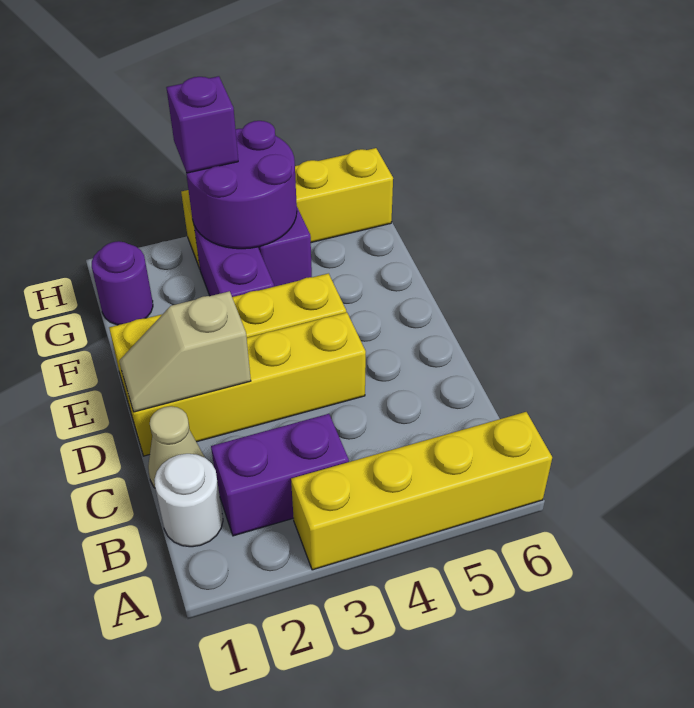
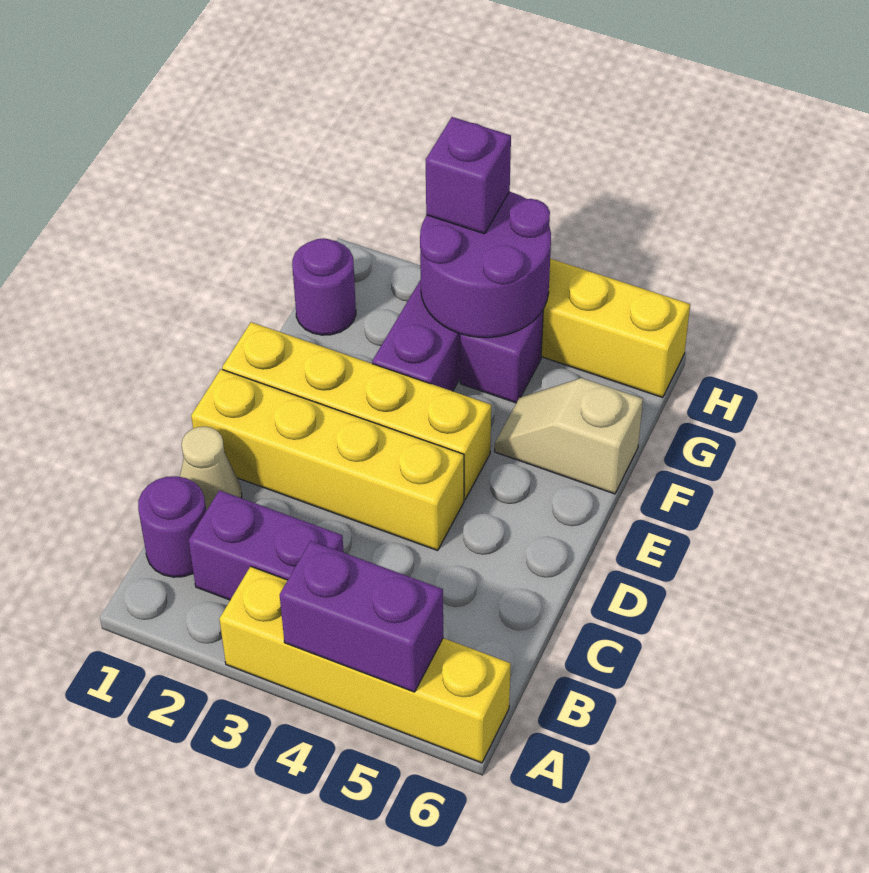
none -> purple brick A4:A5 level 2
white round brick B1 level 1 -> purple round brick B1 level 1
tan slope D1:D2 level 2 top 2 -> tan slope F5:F6 level 1 top 6

